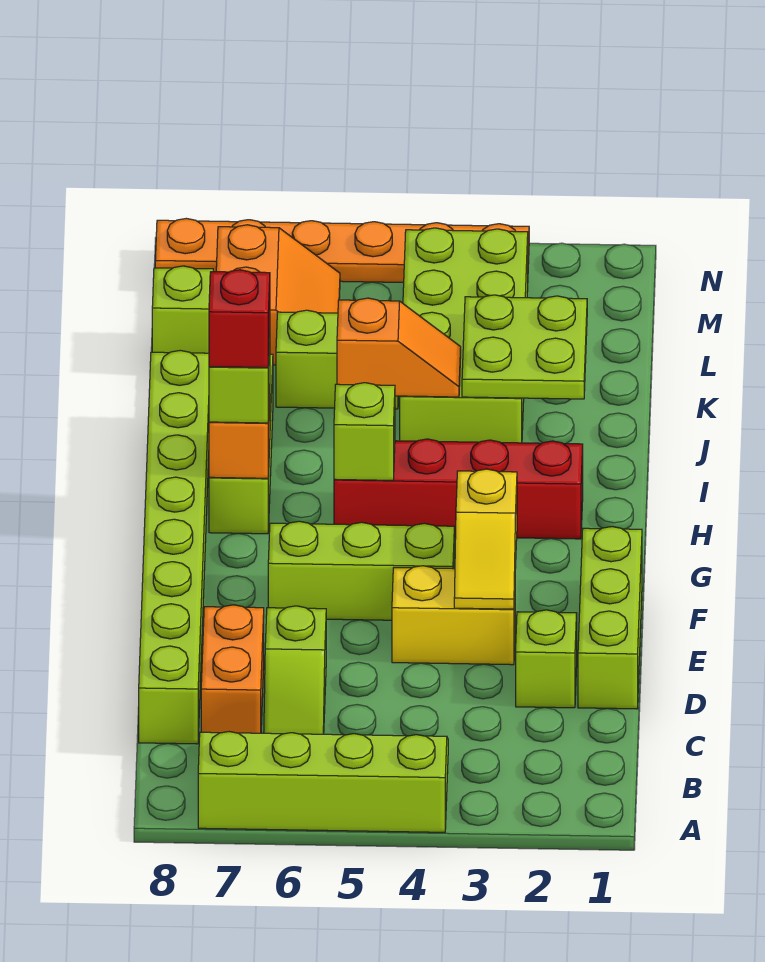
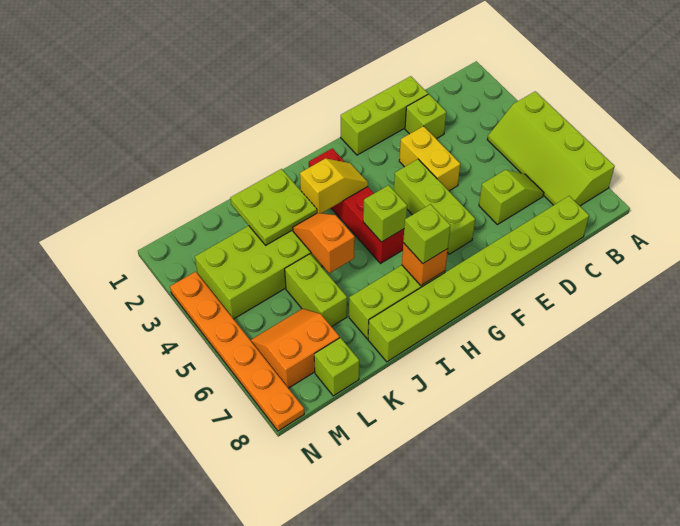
orange brick C7:D7 level 1 -> none
yellow slope E3:F3 level 2 top F -> yellow slope H3:I3 level 2 top I
red brick H7 level 4 -> none

